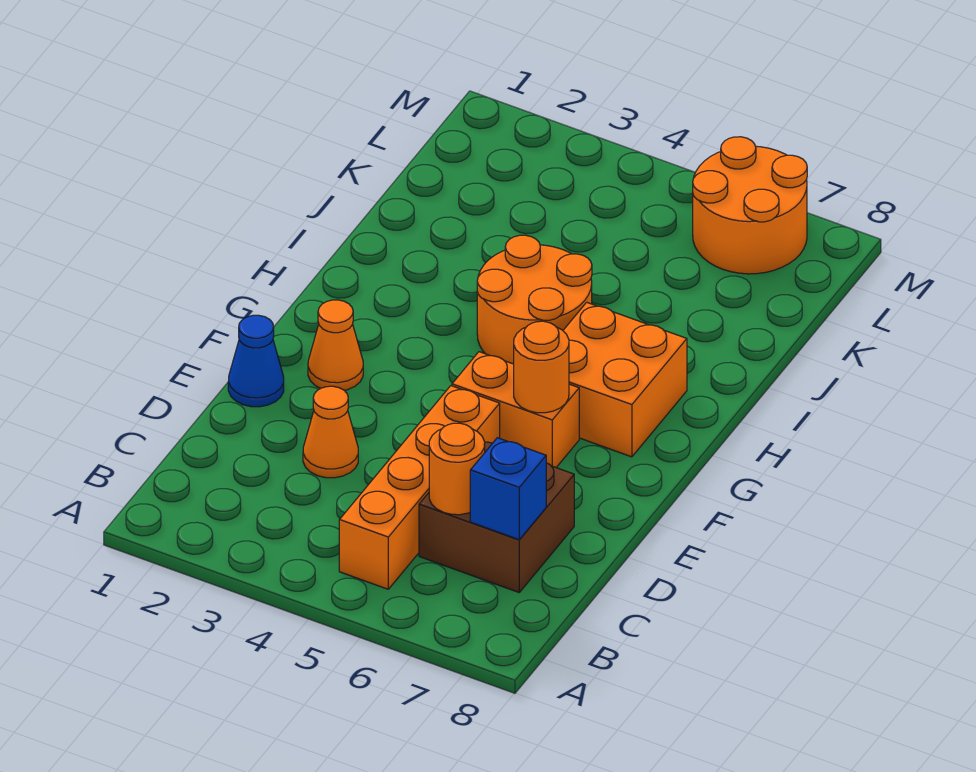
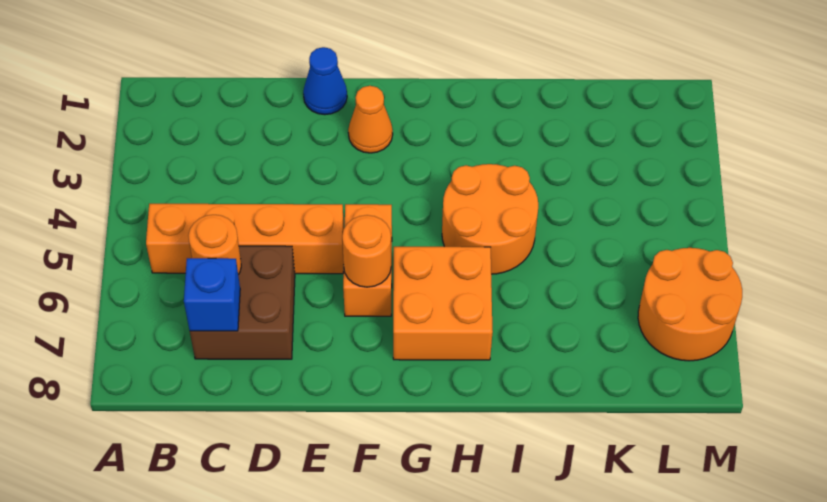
orange cone D3 level 1 -> none

